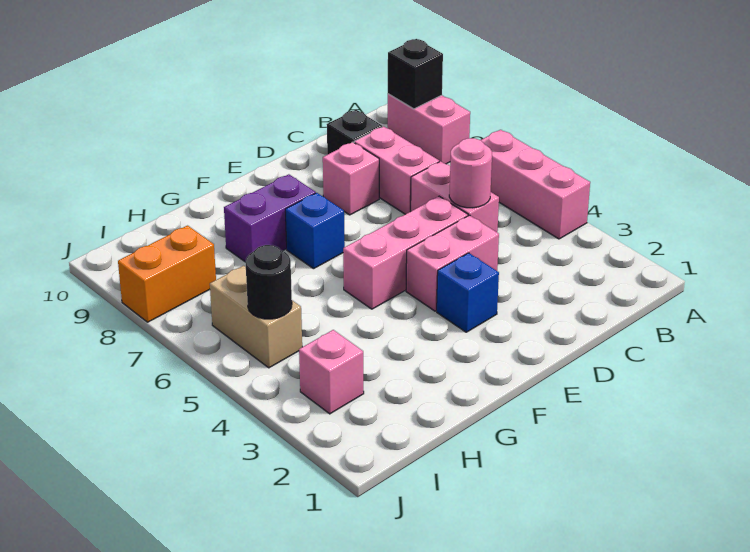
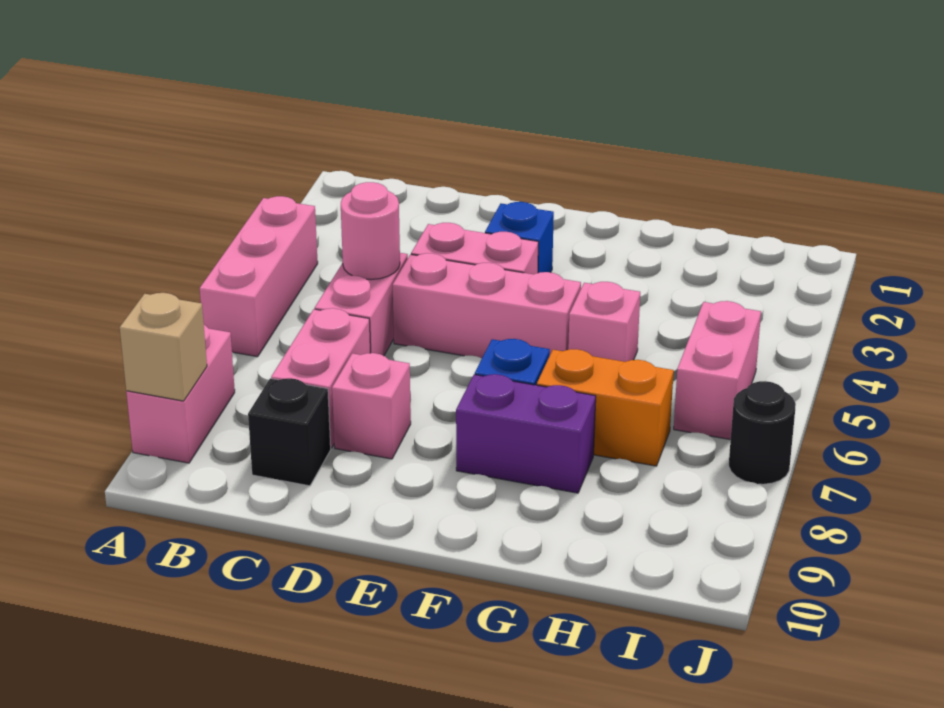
black brick A9 level 2 -> tan brick A9 level 2
pink brick I3 level 1 -> pink brick G5 level 1
tan brick I5:I6 level 1 -> pink brick I5:I6 level 1
black round brick I5 level 2 -> black round brick J7 level 1
orange brick I8:J8 level 1 -> orange brick G7:H7 level 1

